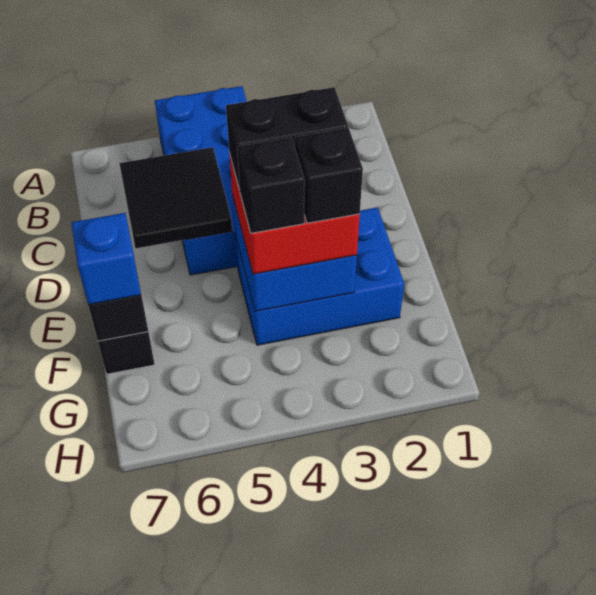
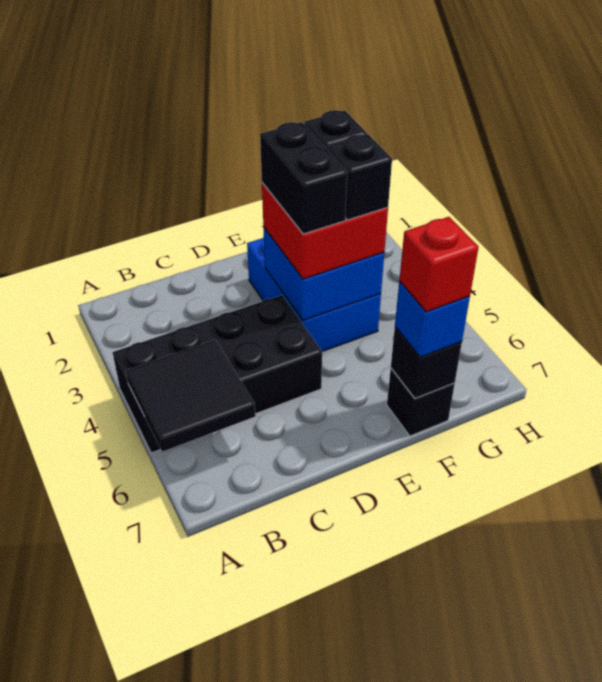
blue brick A4:D5 level 1 -> black brick A4:D5 level 1
black tile C5:D6 level 2 -> black tile A5:B6 level 2
none -> red brick F7 level 4

